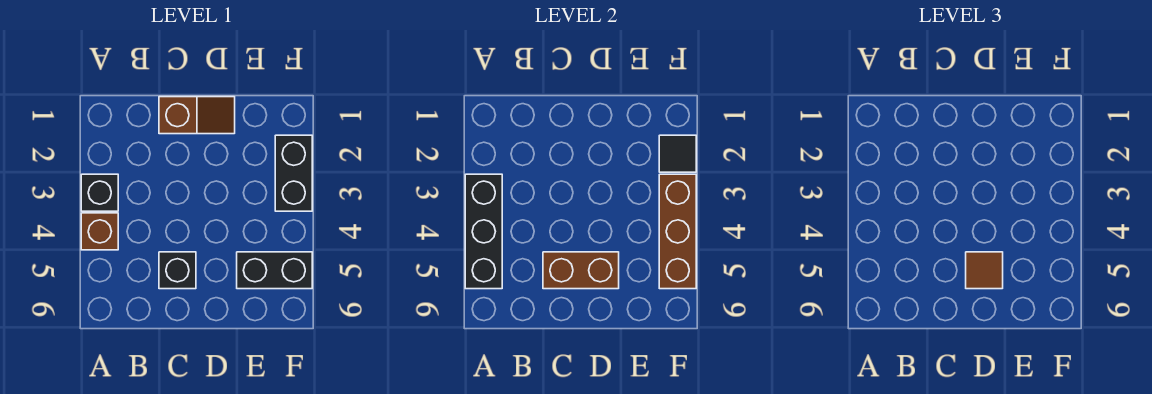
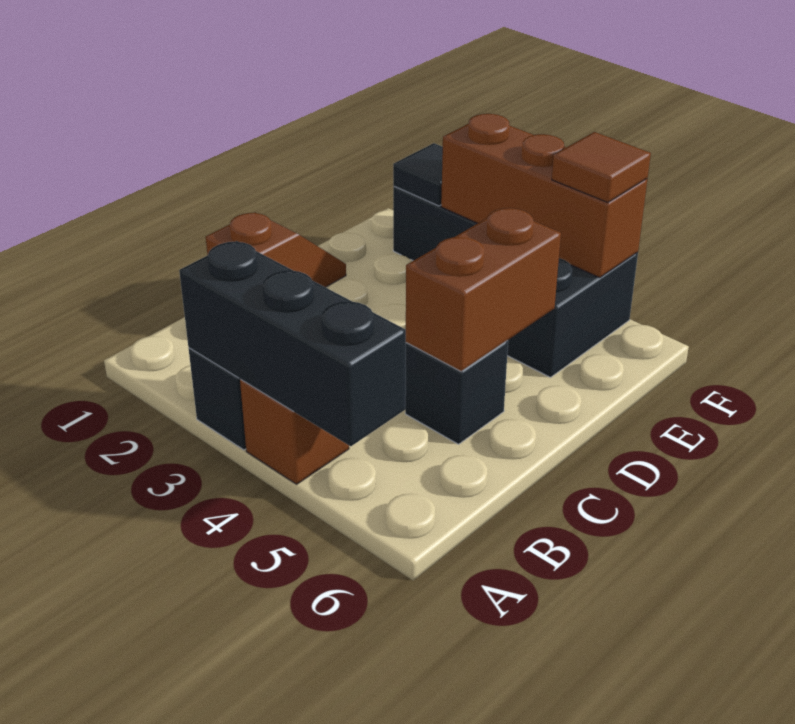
brown tile D5 level 3 -> brown tile F5 level 3

